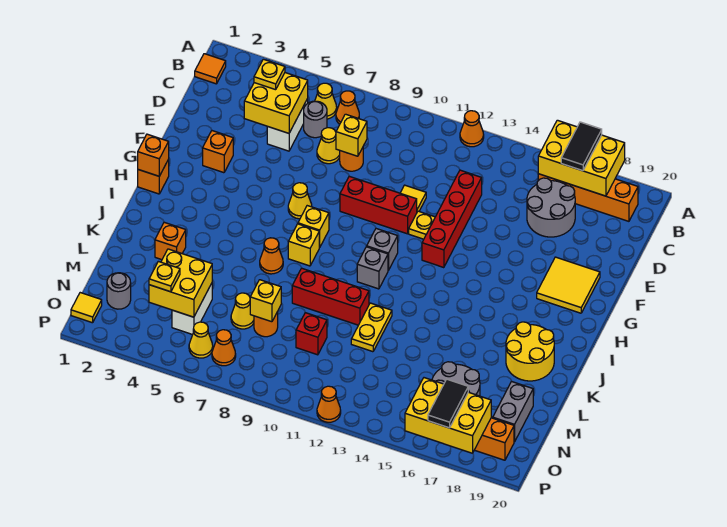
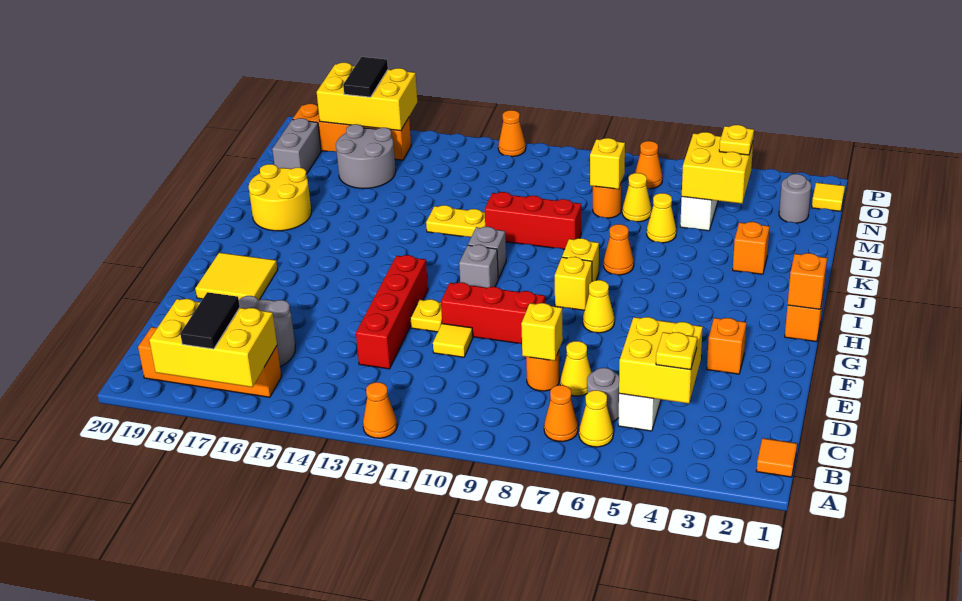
yellow plate K12:L12 level 1 -> yellow plate K12:K13 level 1
red brick M10 level 1 -> none
yellow cone O6 level 1 -> yellow cone L6 level 1

